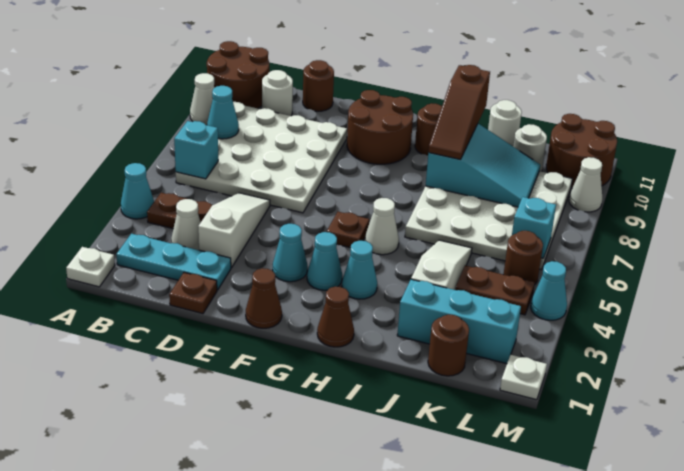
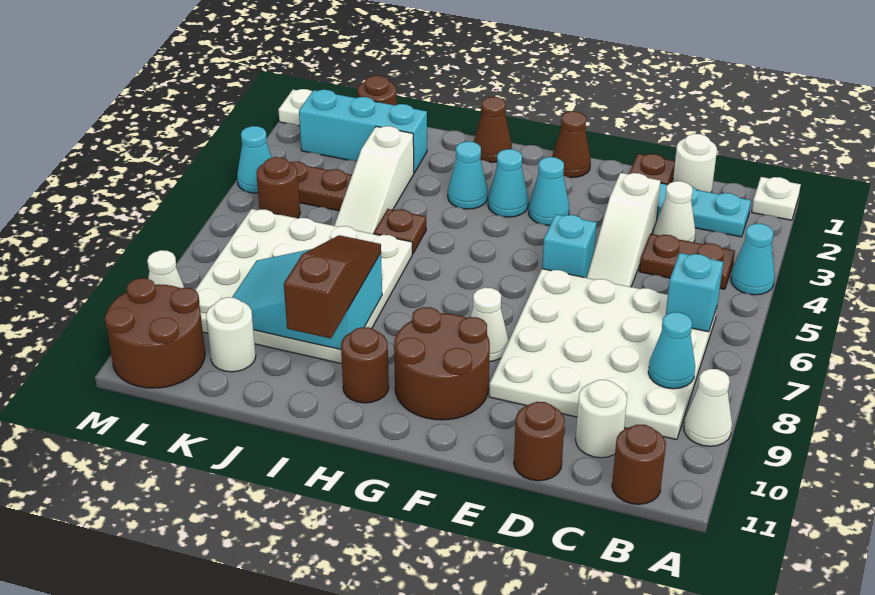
brown round brick A10:B11 level 1 -> brown round brick B11 level 1
brown plate G5 level 1 -> brown plate I5 level 1
white cone H5 level 1 -> white cone F8 level 1
white round brick J11 level 1 -> white round brick C1 level 1
cyan brick L6 level 2 -> cyan brick E5 level 1

